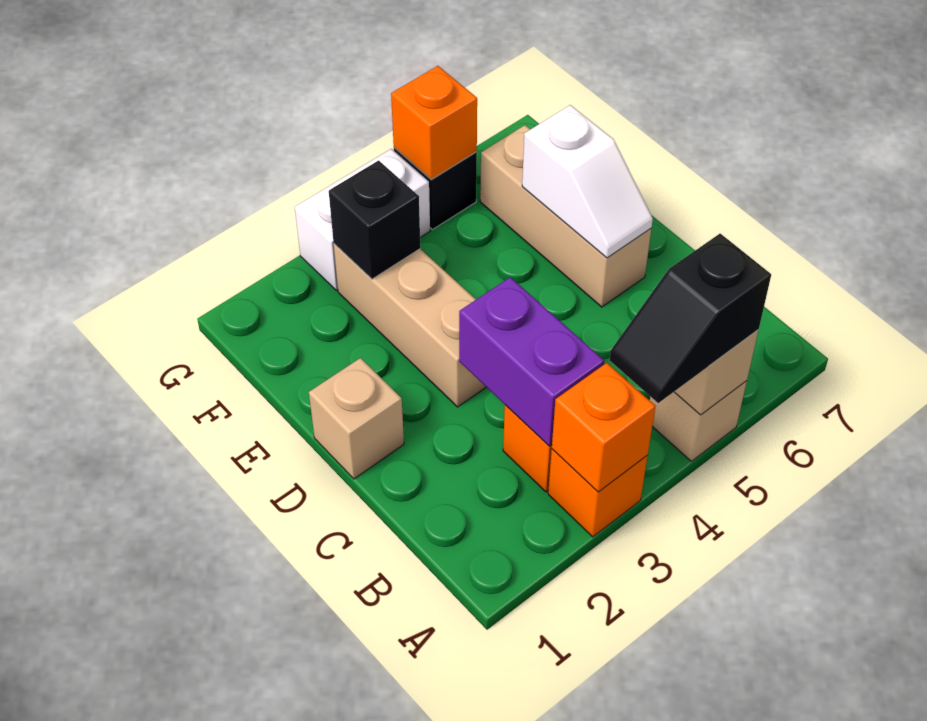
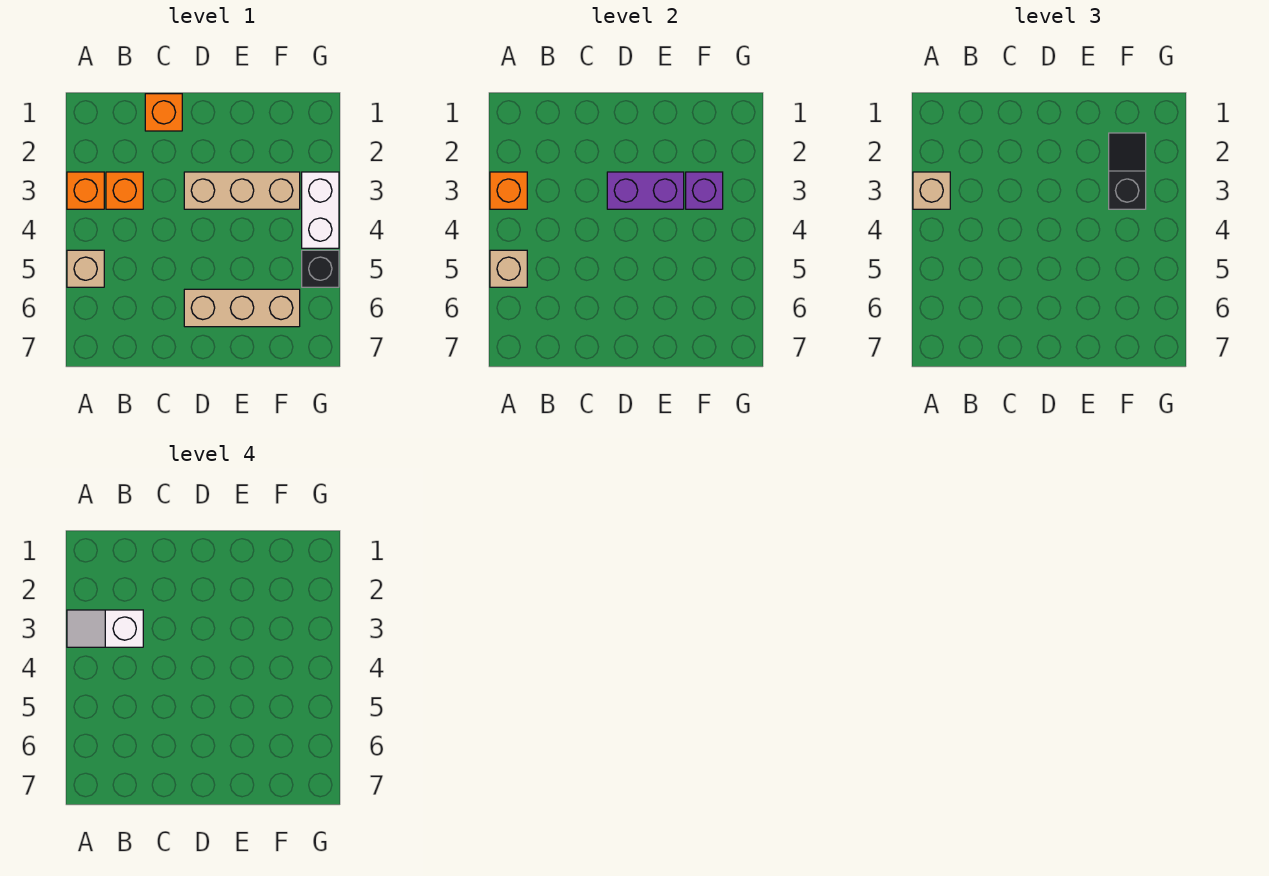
black slope A4:A5 level 3 top 5 -> black slope F2:F3 level 3 top 3
purple brick B3:C3 level 2 -> purple brick D3:E3 level 2
tan brick D1 level 1 -> tan brick A3 level 3
white slope D6:E6 level 2 top E -> white slope A3:B3 level 4 top B
black brick F3 level 2 -> purple brick F3 level 2
orange brick G5 level 2 -> orange brick C1 level 1

